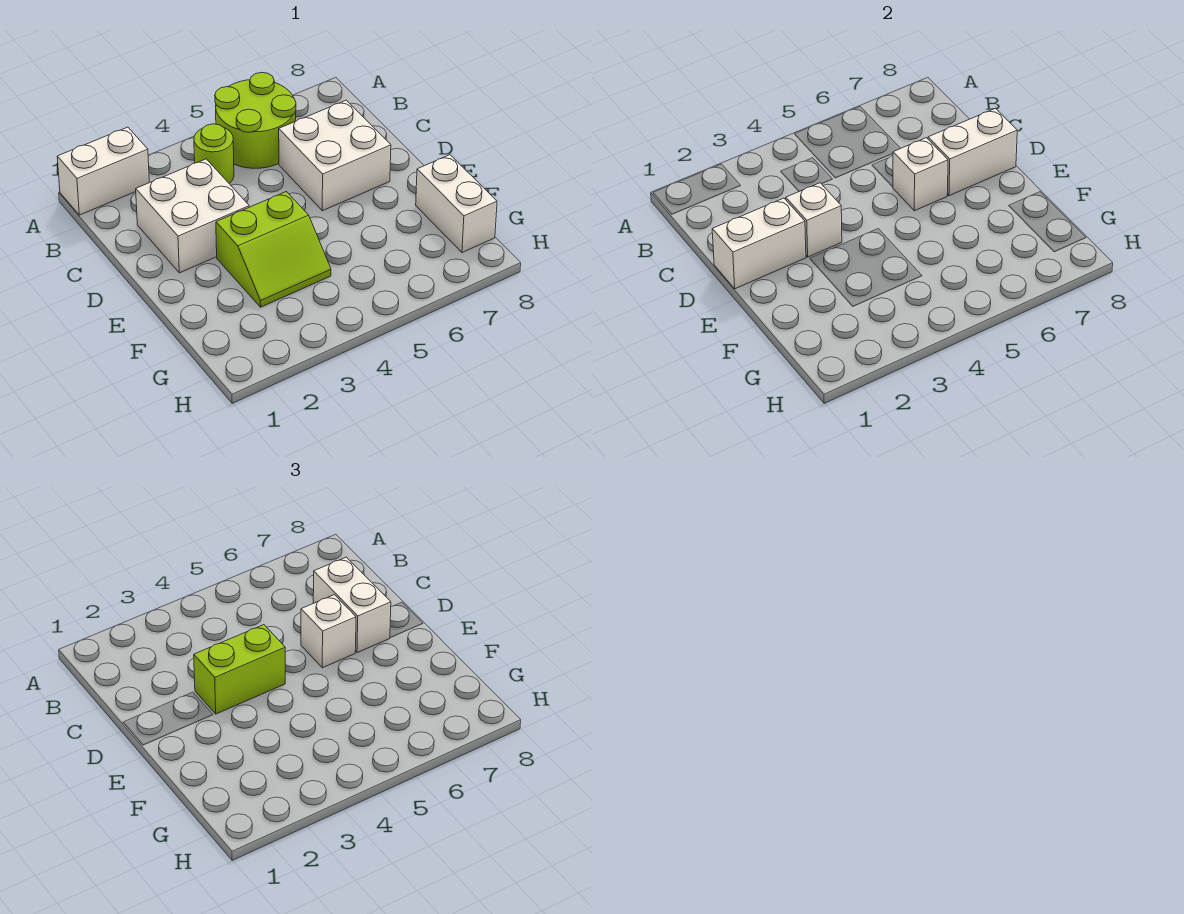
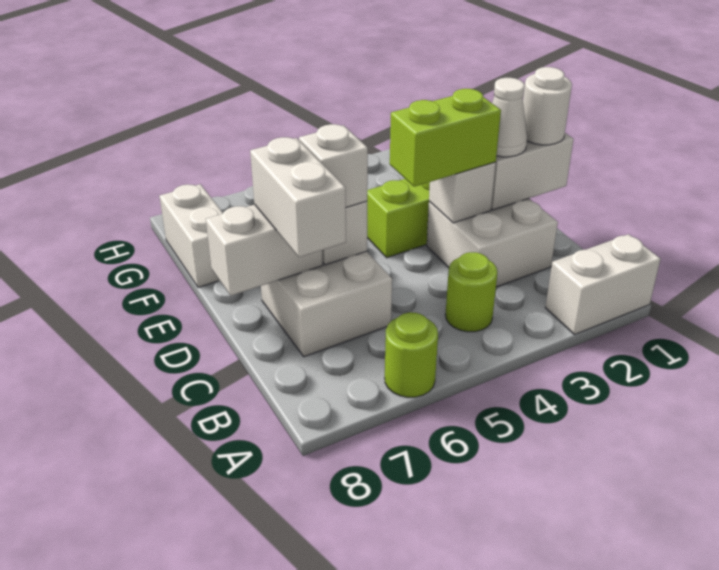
lime round brick A5:B6 level 1 -> lime round brick A6 level 1
none -> white round brick D1 level 3
none -> white cone D2 level 3

